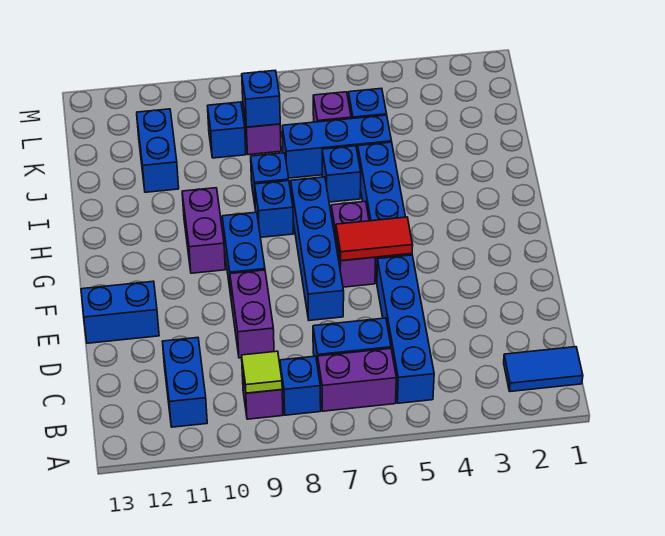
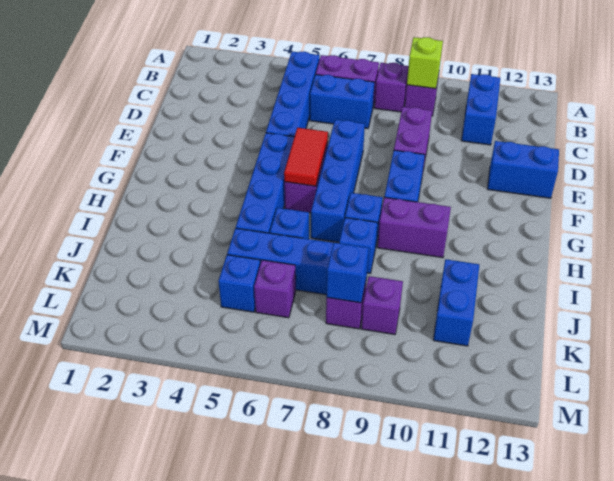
blue tile B1:B2 level 1 -> none
blue brick B8 level 1 -> purple brick B8 level 1
lime tile B9 level 2 -> lime brick B9 level 2
red tile F5:F6 level 2 -> red tile F6:G6 level 2
purple brick G10:H10 level 1 -> purple brick H9:H10 level 1
blue brick K9 level 1 -> purple brick K9 level 1

